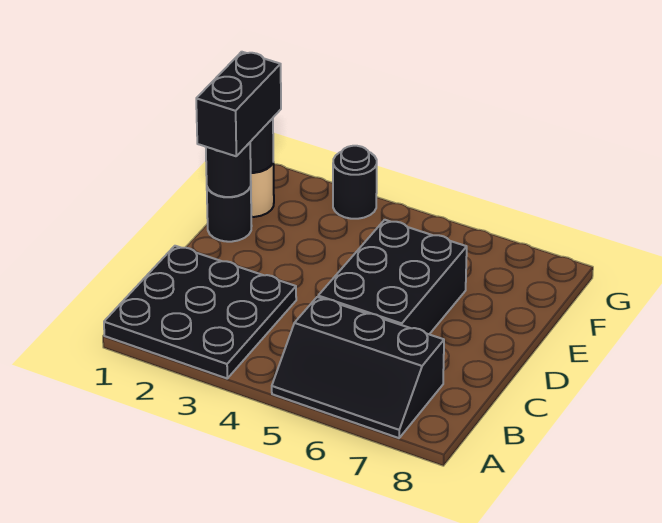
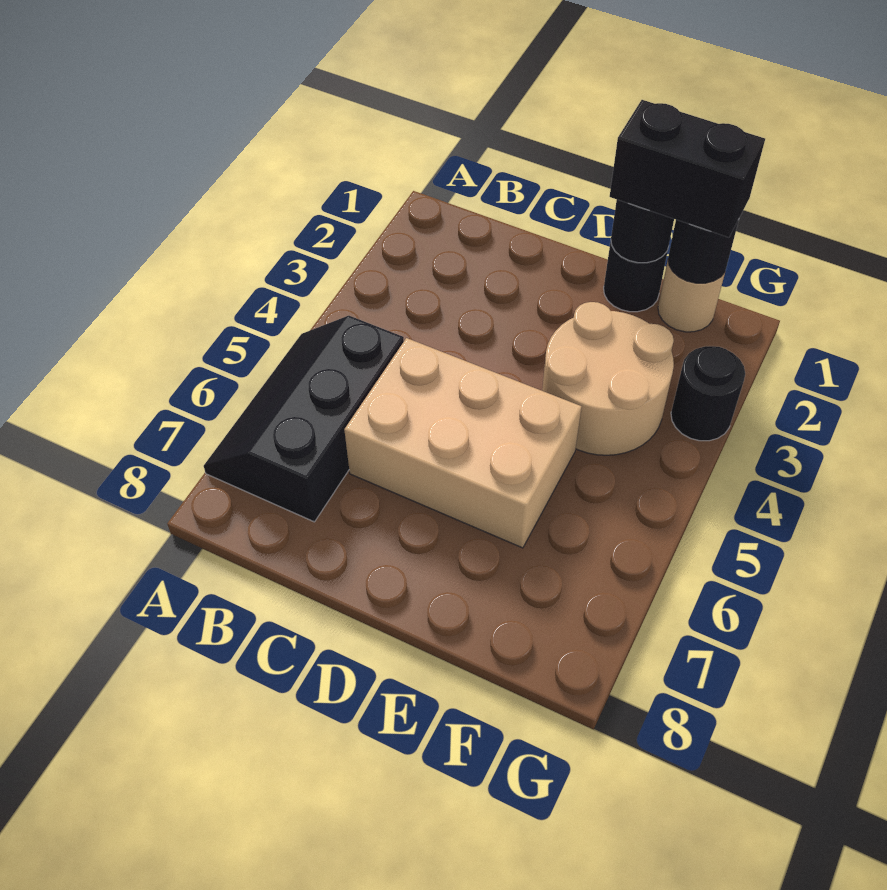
black plate A1:C3 level 1 -> none
black brick C5:E6 level 1 -> tan brick C5:E6 level 1
none -> tan round brick E3:F4 level 1

